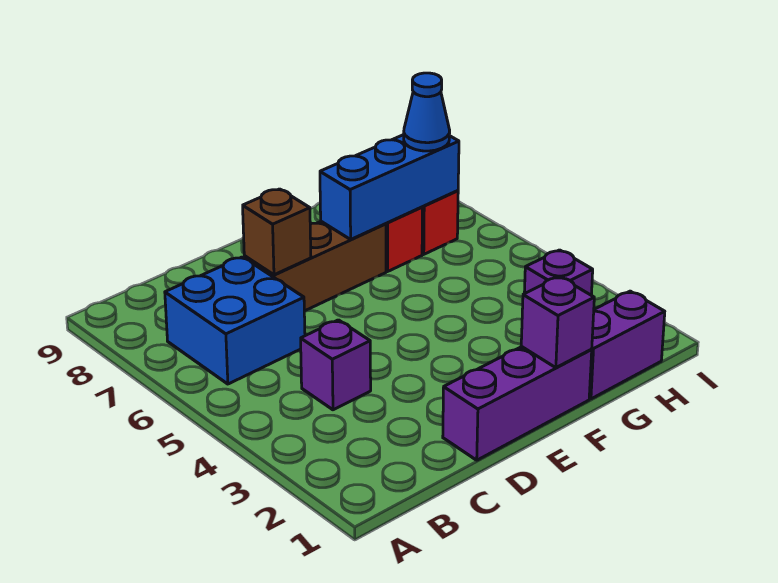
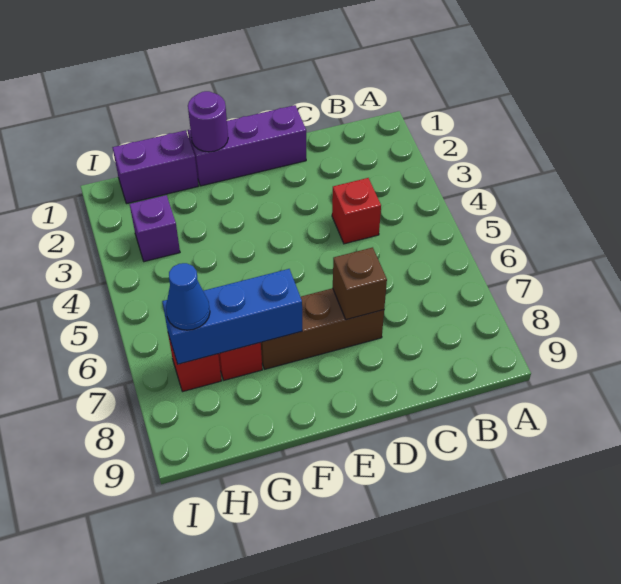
blue brick B6:C7 level 1 -> none
purple brick C4 level 1 -> red brick C4 level 1
purple brick F1 level 2 -> purple round brick F1 level 2

